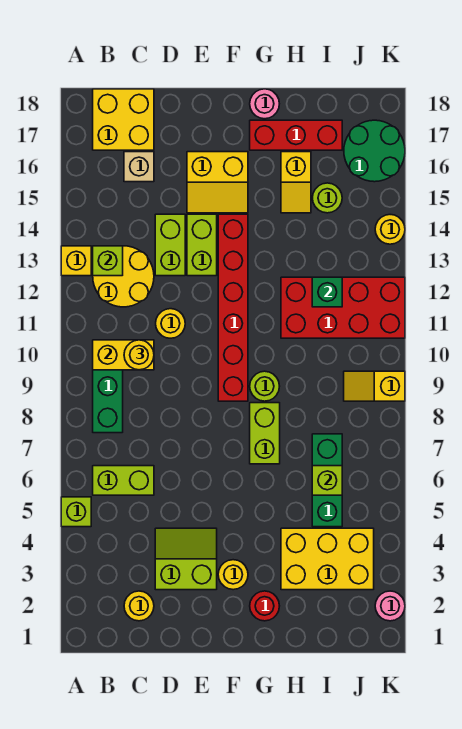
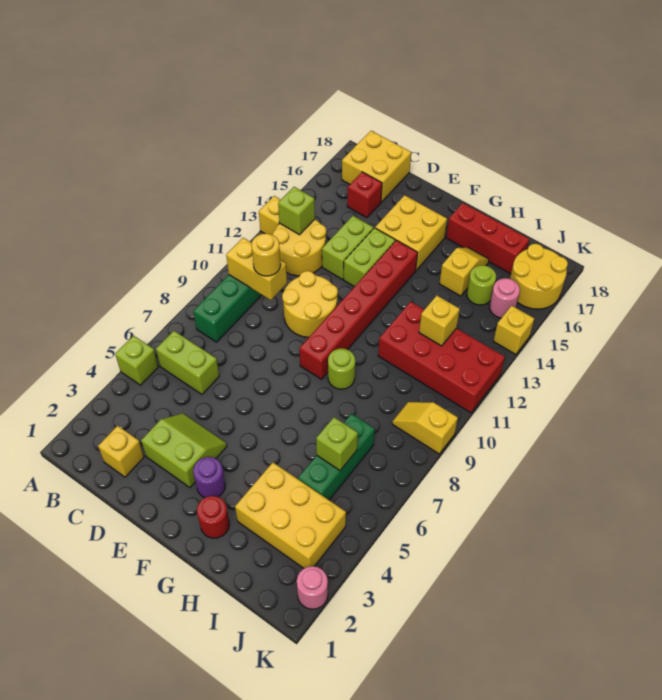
yellow round brick C2 level 1 -> yellow brick C2 level 1
tan brick C16 level 1 -> red brick C16 level 1
yellow round brick D11 level 1 -> yellow round brick D10:E11 level 1
yellow slope E15:F16 level 1 top 16 -> yellow brick E15:F16 level 1
yellow round brick F3 level 1 -> purple round brick F3 level 1
lime brick G7:G8 level 1 -> none
pink round brick G18 level 1 -> pink round brick J15 level 1
yellow slope H15:H16 level 1 top 16 -> yellow slope H15:H16 level 1 top 15
green brick I12 level 2 -> yellow brick I12 level 2
green round brick J16:K17 level 1 -> yellow round brick J16:K17 level 1
yellow round brick K14 level 1 -> yellow brick K14 level 1

